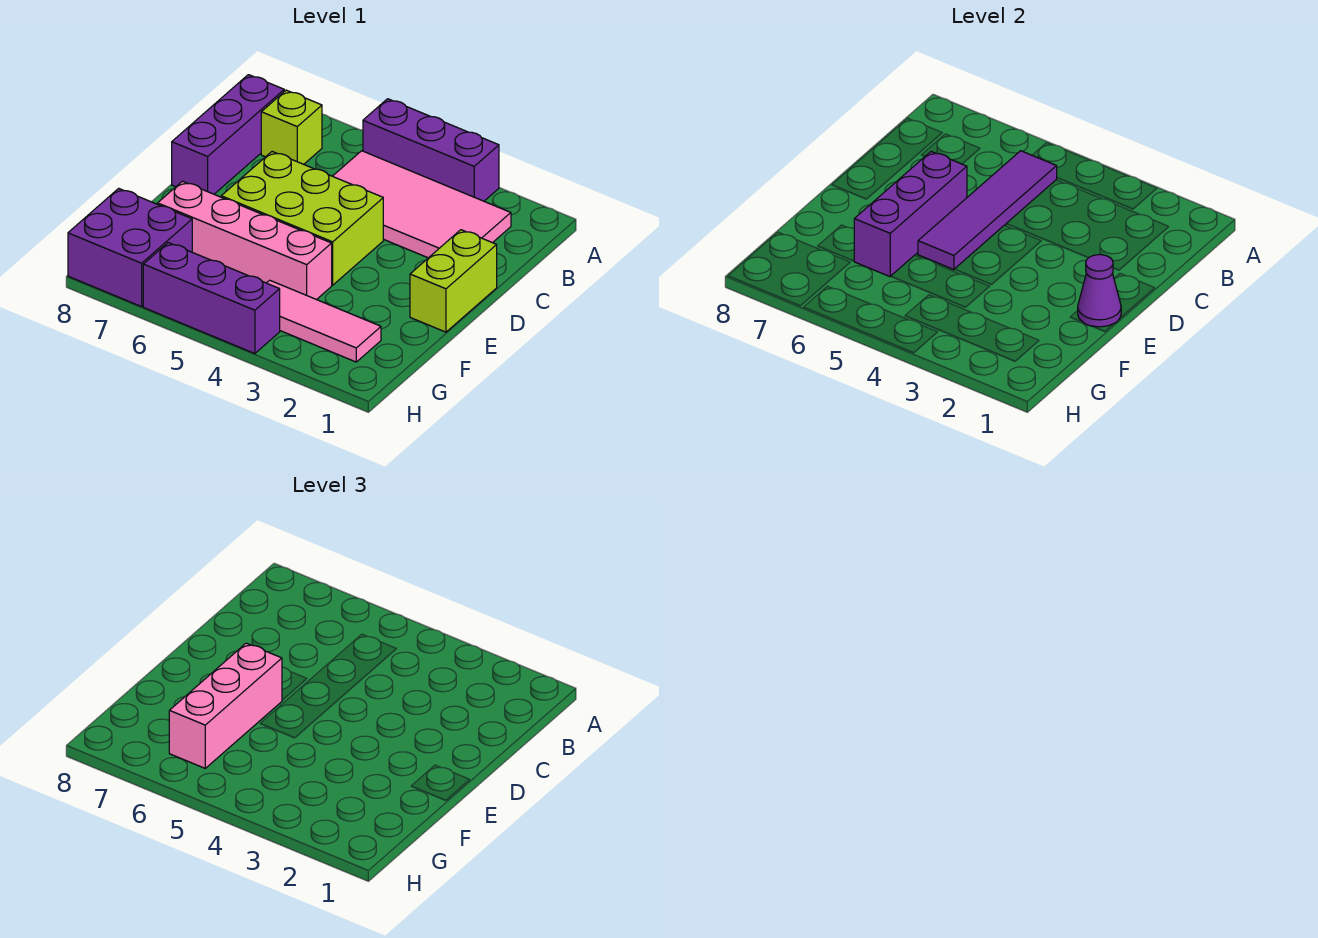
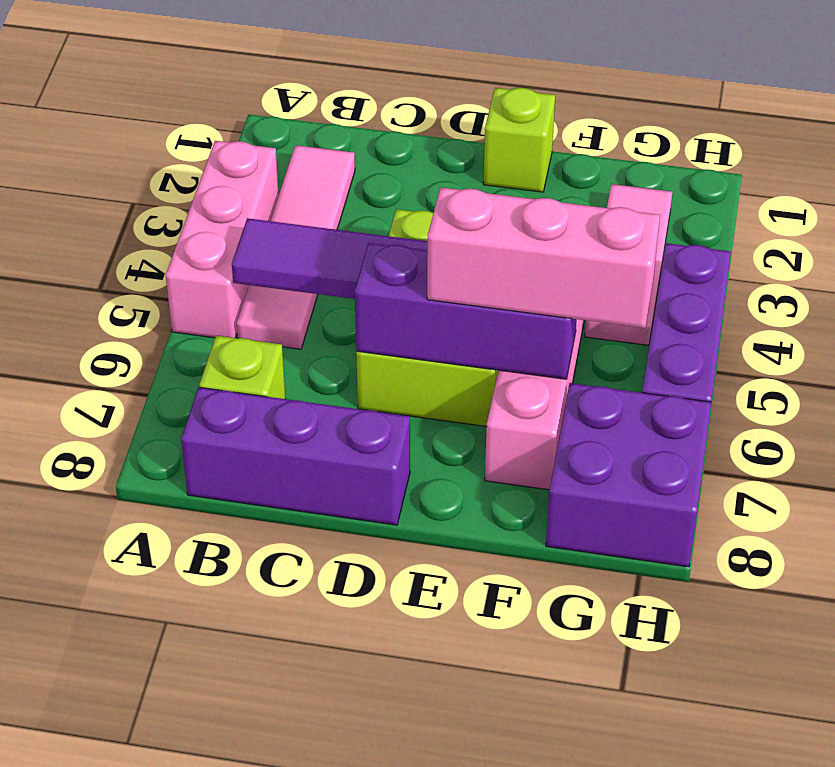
purple brick A3:A5 level 1 -> pink brick A3:A5 level 1
pink tile B2:C5 level 1 -> pink tile B2:B5 level 1
lime brick D1:E1 level 1 -> lime brick E1 level 1
purple cone E1 level 2 -> none

